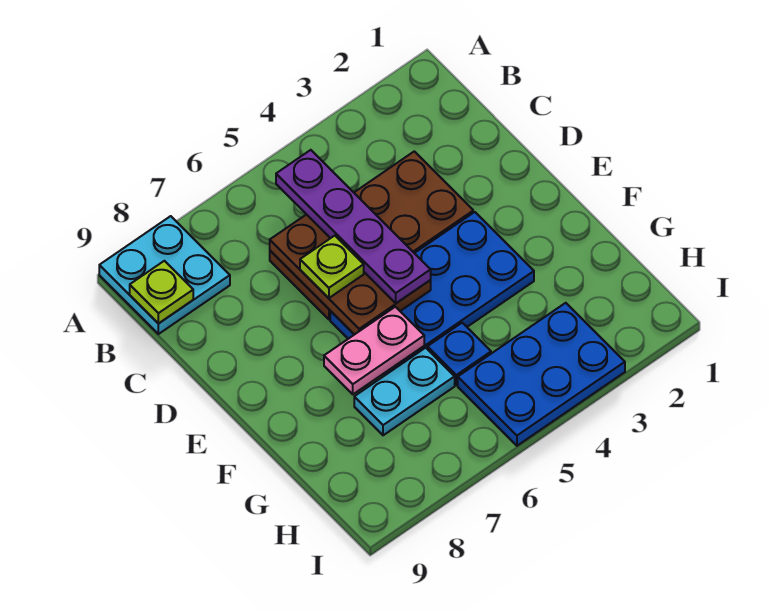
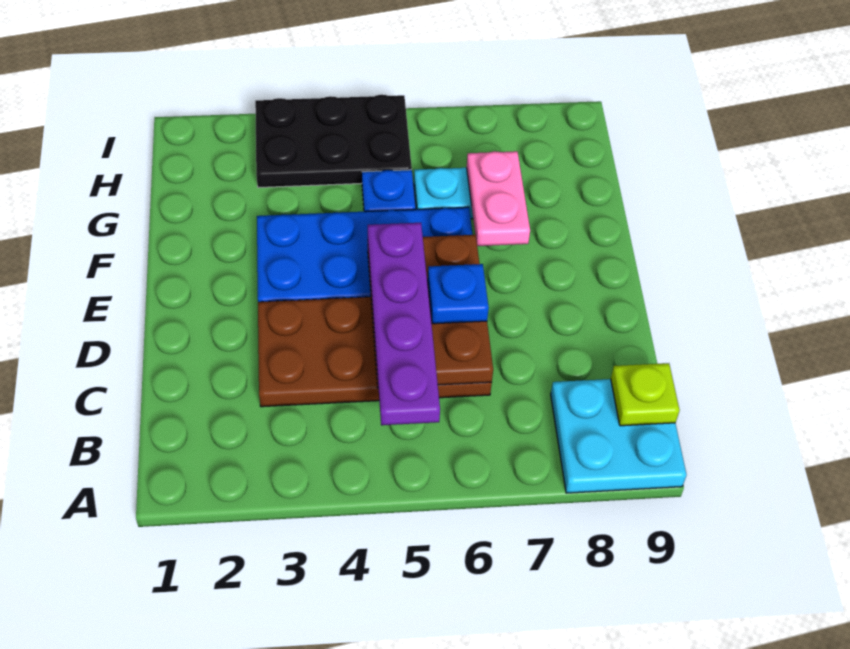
lime plate D6 level 3 -> blue plate D6 level 3
pink plate F6:F7 level 2 -> pink plate F7:G7 level 2
blue plate H3:I5 level 1 -> black plate H3:I5 level 1

